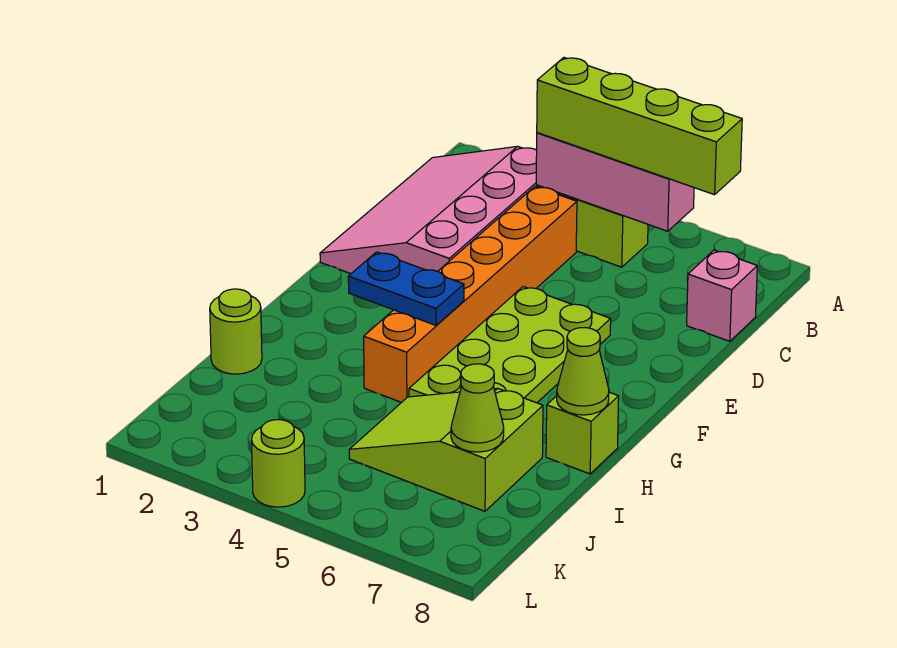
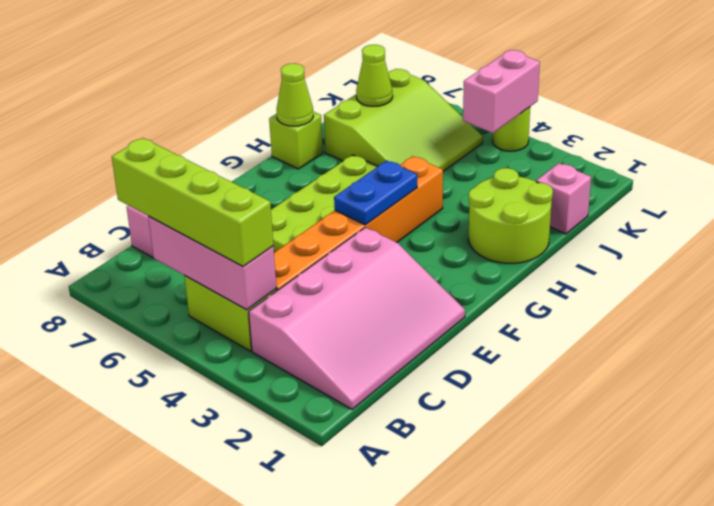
blue plate G3:G4 level 2 -> blue plate F4:G4 level 2
lime round brick I1 level 1 -> lime round brick H1:I2 level 1
lime slope I5:J7 level 1 top 7 -> lime slope I5:K7 level 1 top 7
none -> pink brick J1 level 1
none -> pink brick K4:L4 level 2

